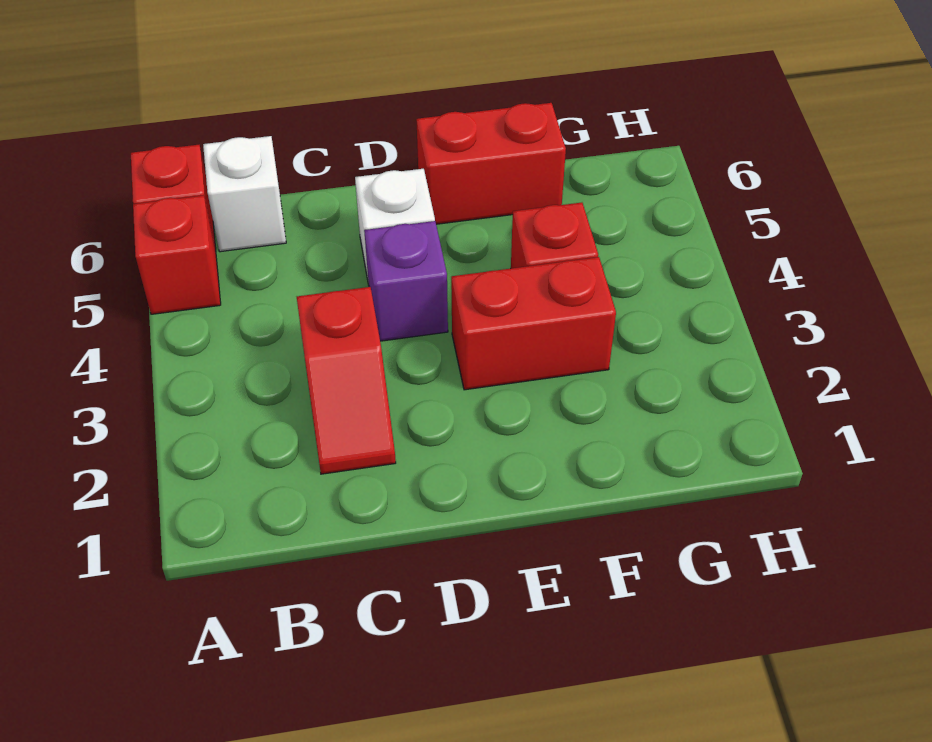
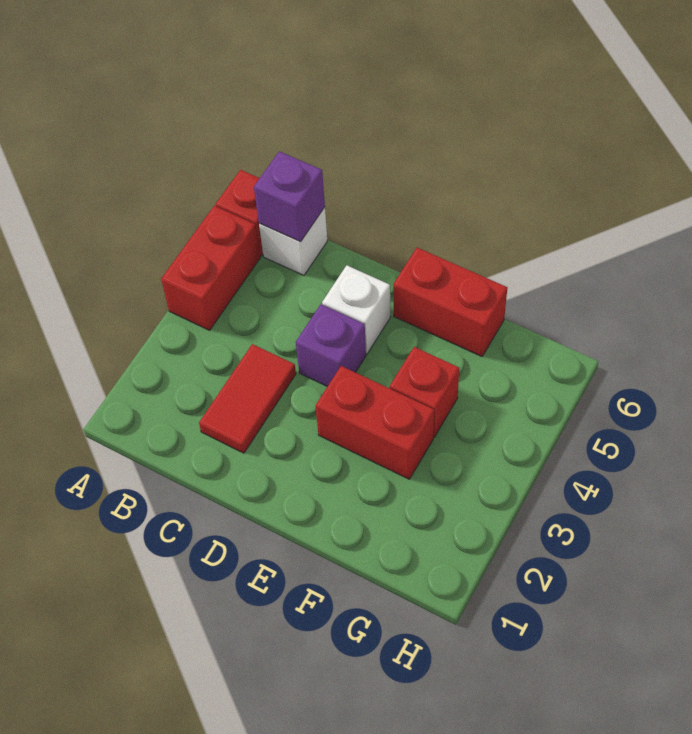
red brick A5 level 1 -> red brick A4:A5 level 1
none -> purple brick B6 level 2
red slope C2:C3 level 1 top 3 -> red tile C2:C3 level 1

